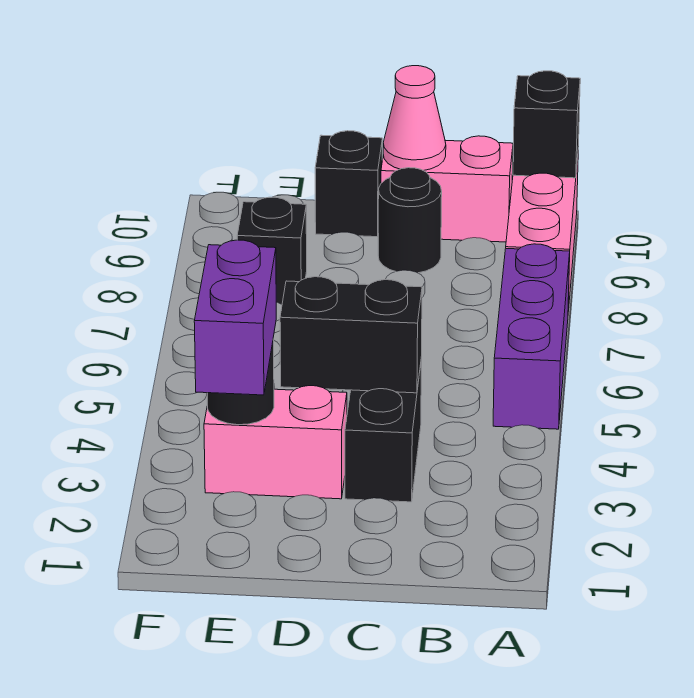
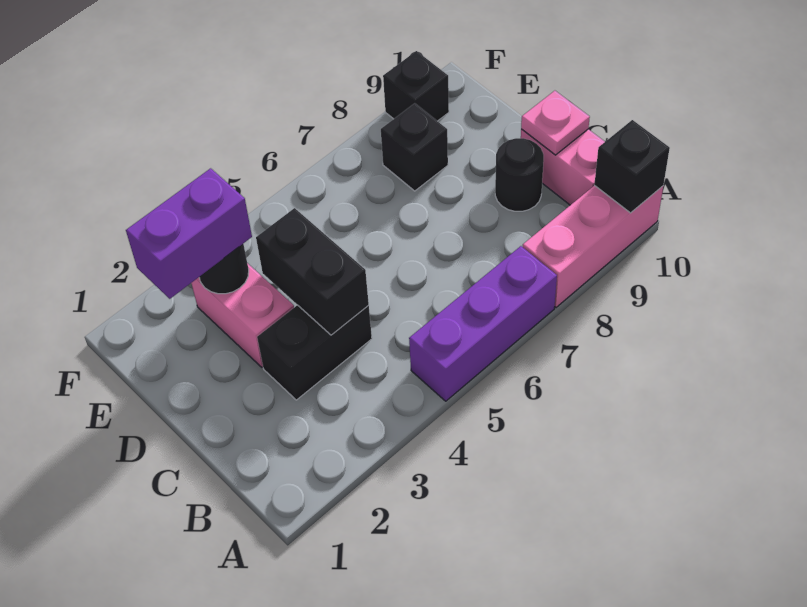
pink cone C10 level 2 -> pink plate C10 level 2
black brick D10 level 1 -> black brick F9 level 1

